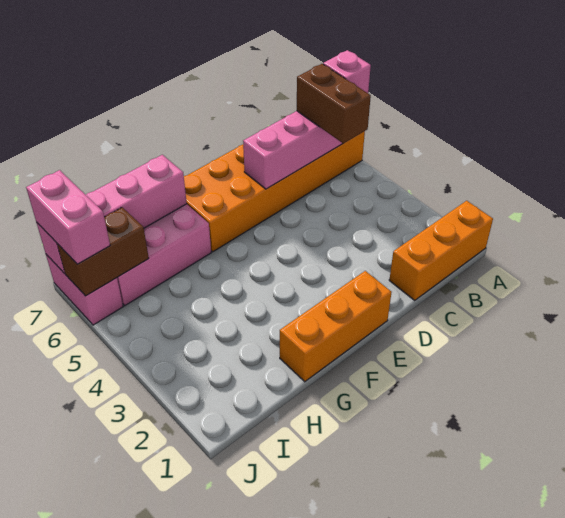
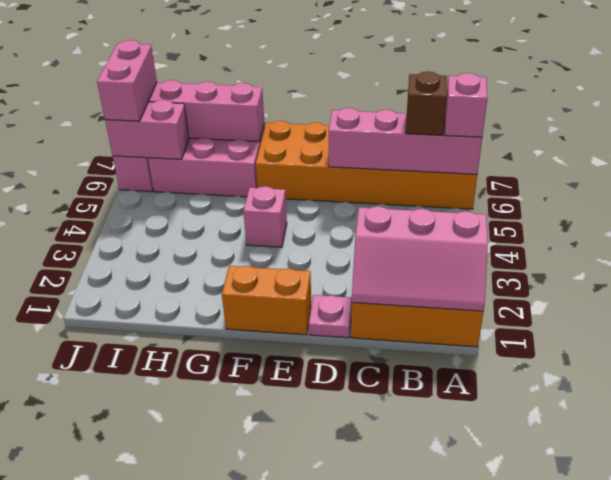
none -> pink slope A1:C2 level 2 top 2
brown brick B5:B6 level 3 -> brown brick B6 level 3
none -> pink plate D1 level 1
orange brick E1:G1 level 1 -> orange brick E1:F1 level 1
none -> pink brick F4 level 1
brown brick I6:J6 level 2 -> pink brick I6:J6 level 2

